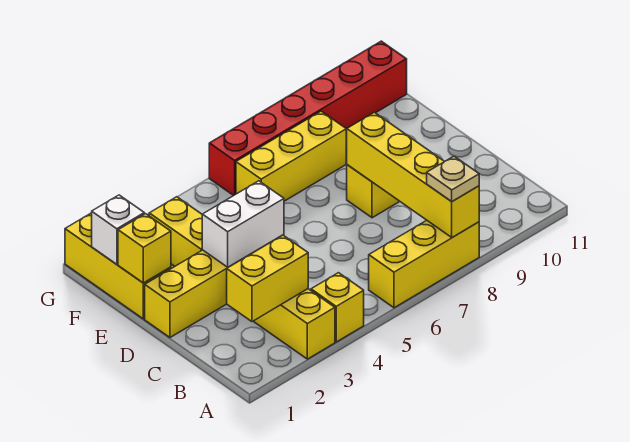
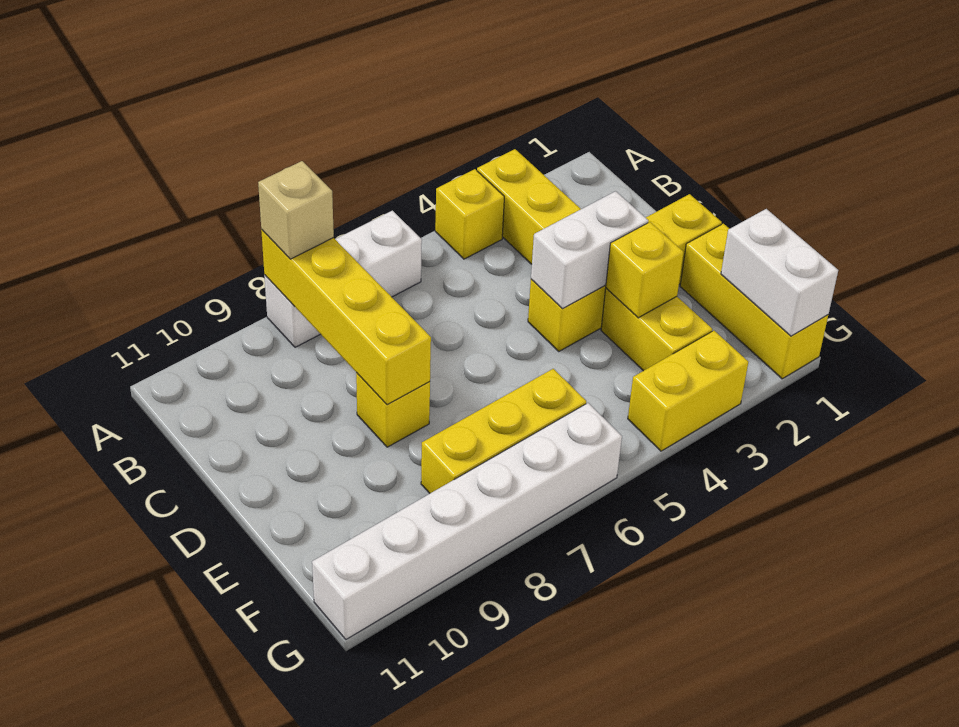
yellow brick A6:A8 level 1 -> white brick A6:A8 level 1
tan plate A8 level 3 -> tan brick A8 level 3
yellow brick B2:B3 level 2 -> yellow brick G3:G4 level 1
yellow brick E1 level 2 -> yellow brick E3 level 2
white brick F1 level 2 -> white brick F1:G1 level 2
red brick G6:G11 level 1 -> white brick G6:G11 level 1

